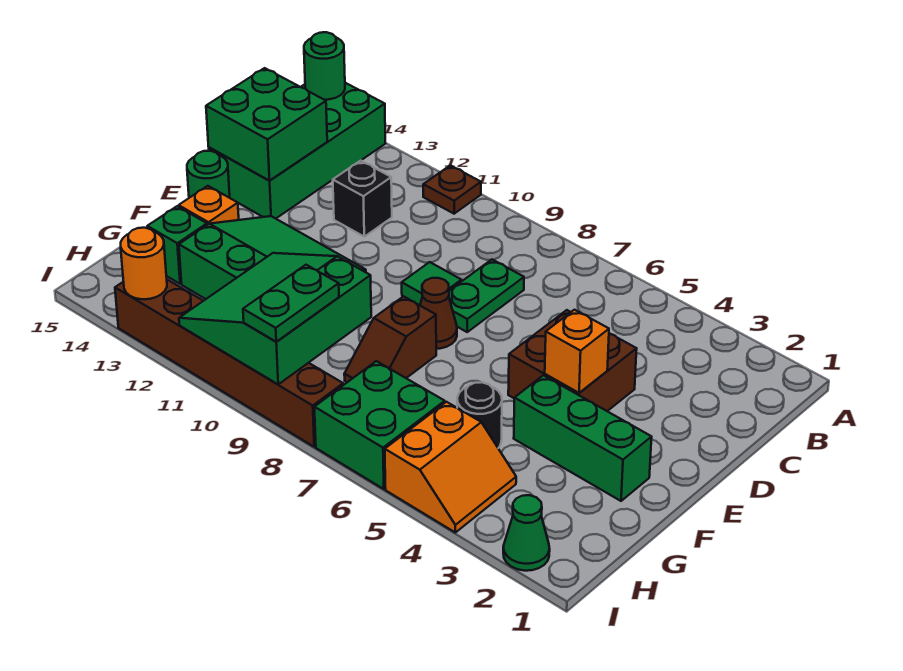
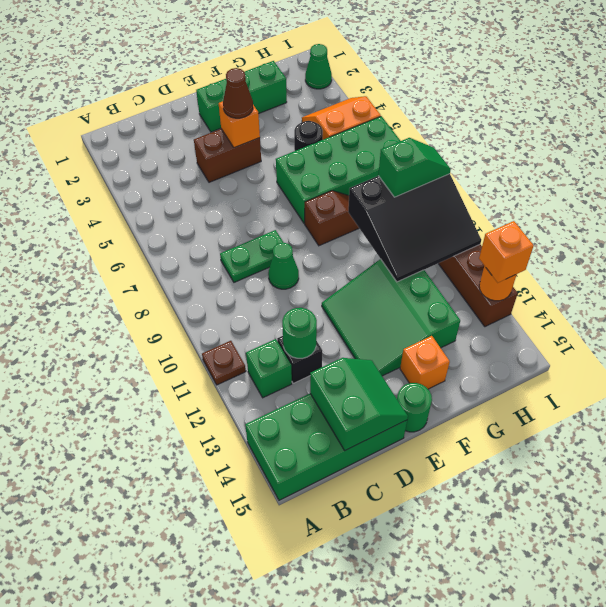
green round brick A15 level 2 -> green round brick C12 level 2
green brick C14:D15 level 2 -> green slope C14:D15 level 2 top C
brown brick D4:E5 level 1 -> brown brick D4:E4 level 1
green tile D9 level 1 -> green cone D9 level 1
brown cone E8 level 1 -> brown cone E4 level 3
green brick F2:F4 level 1 -> green brick E2:G2 level 1
green slope G9:I11 level 2 top 9 -> black slope G9:I11 level 2 top 9
green brick G14 level 1 -> green brick B12 level 1
green brick H6:I7 level 1 -> green brick F6:I7 level 1
green plate H9:I9 level 3 -> green slope H9:I9 level 3 top H
none -> orange brick I13 level 3

